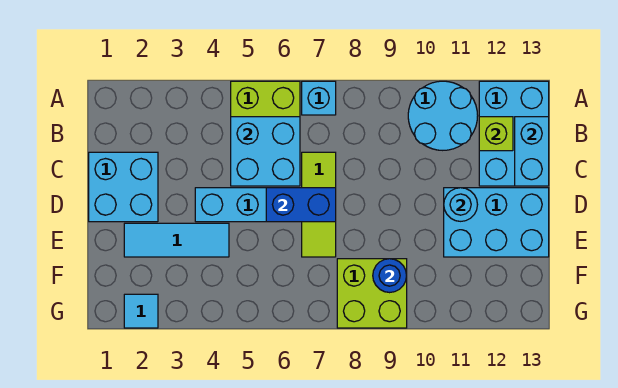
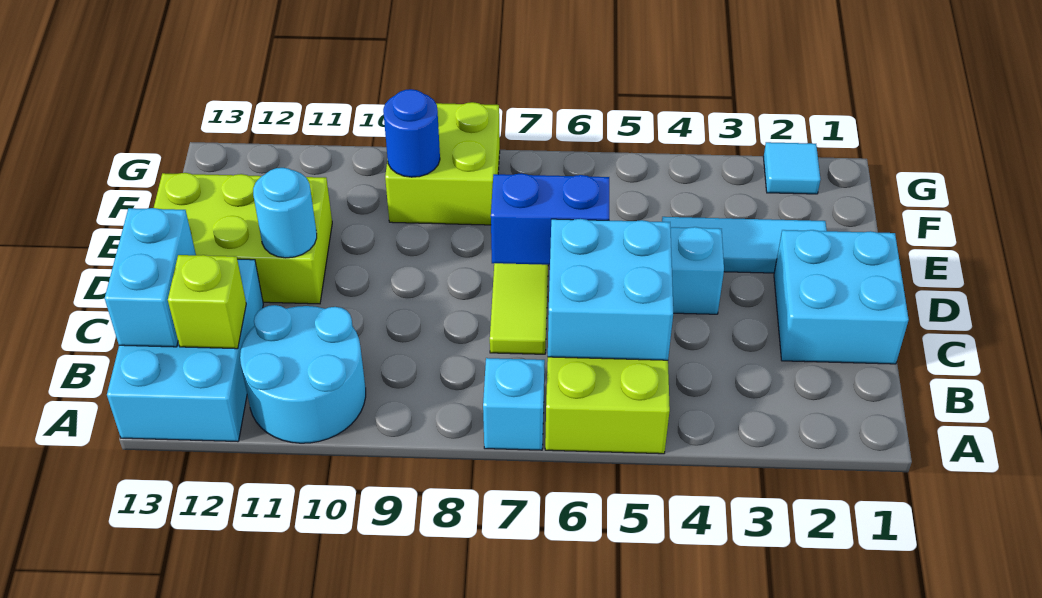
cyan brick D11:E13 level 1 -> lime brick D11:E13 level 1

